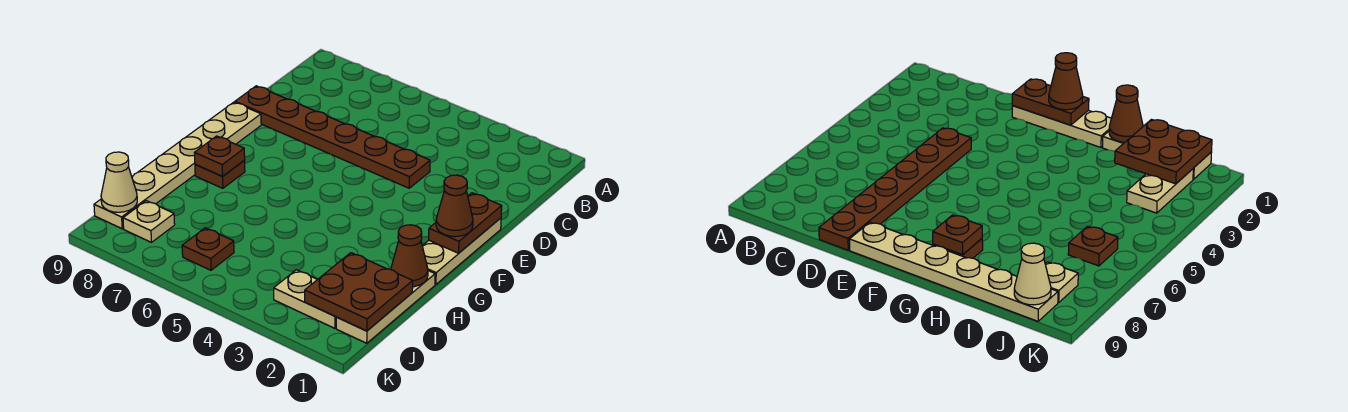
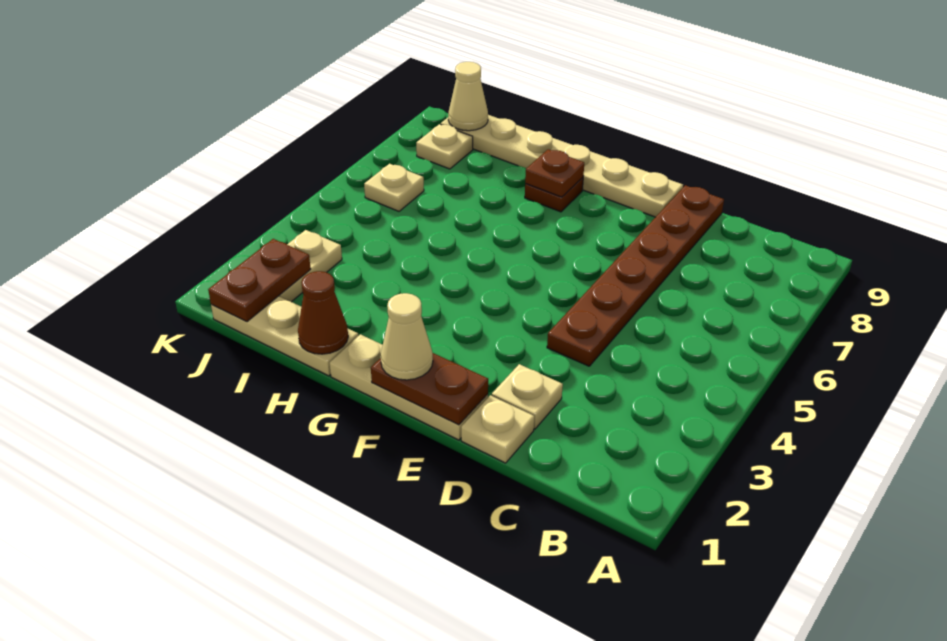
none -> tan plate D1 level 1
none -> tan plate D2 level 1
brown cone F1 level 3 -> tan cone F1 level 3
brown plate I1:J2 level 2 -> brown plate J1:J2 level 2
brown plate J6 level 1 -> tan plate J6 level 1

